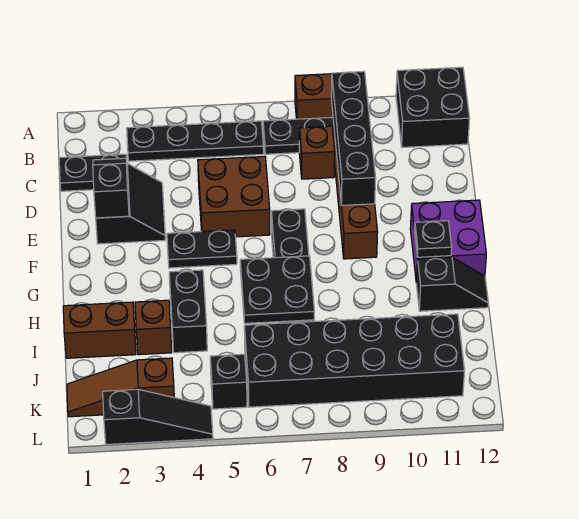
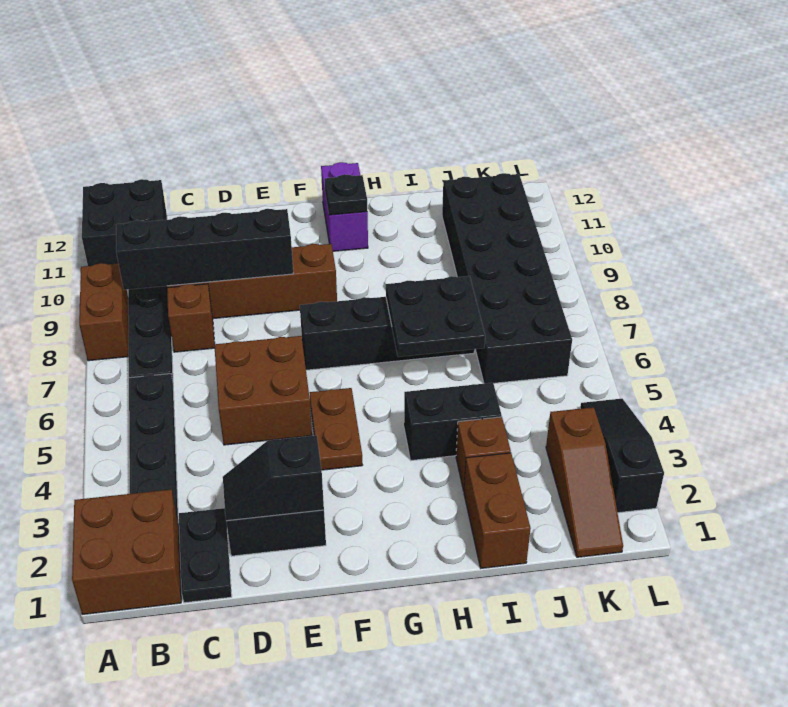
none -> brown brick A1:B2 level 1
black plate F4:F5 level 1 -> brown plate F4:F5 level 1
purple brick F11:G12 level 1 -> purple brick G11:G12 level 1
black slope H11:H12 level 1 top 11 -> none
black brick K5 level 1 -> none

